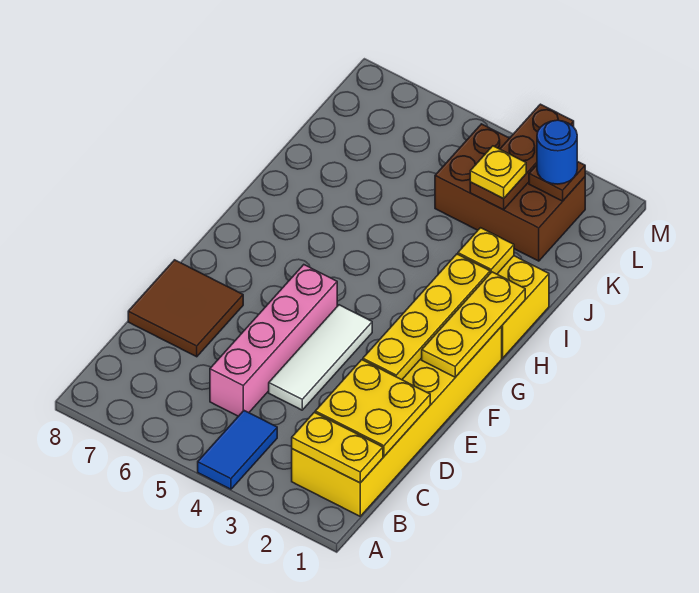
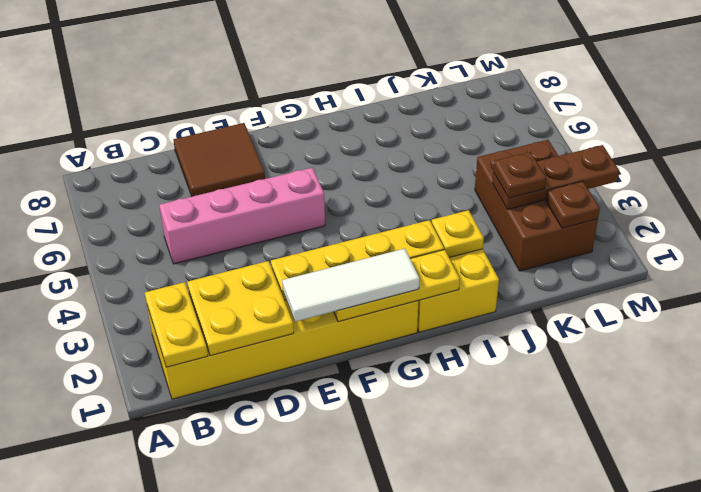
blue tile A4:B4 level 1 -> none
white tile D4:F4 level 1 -> white tile E1:G1 level 3
yellow plate K3 level 3 -> brown plate K3 level 3
blue round brick L2 level 3 -> none

